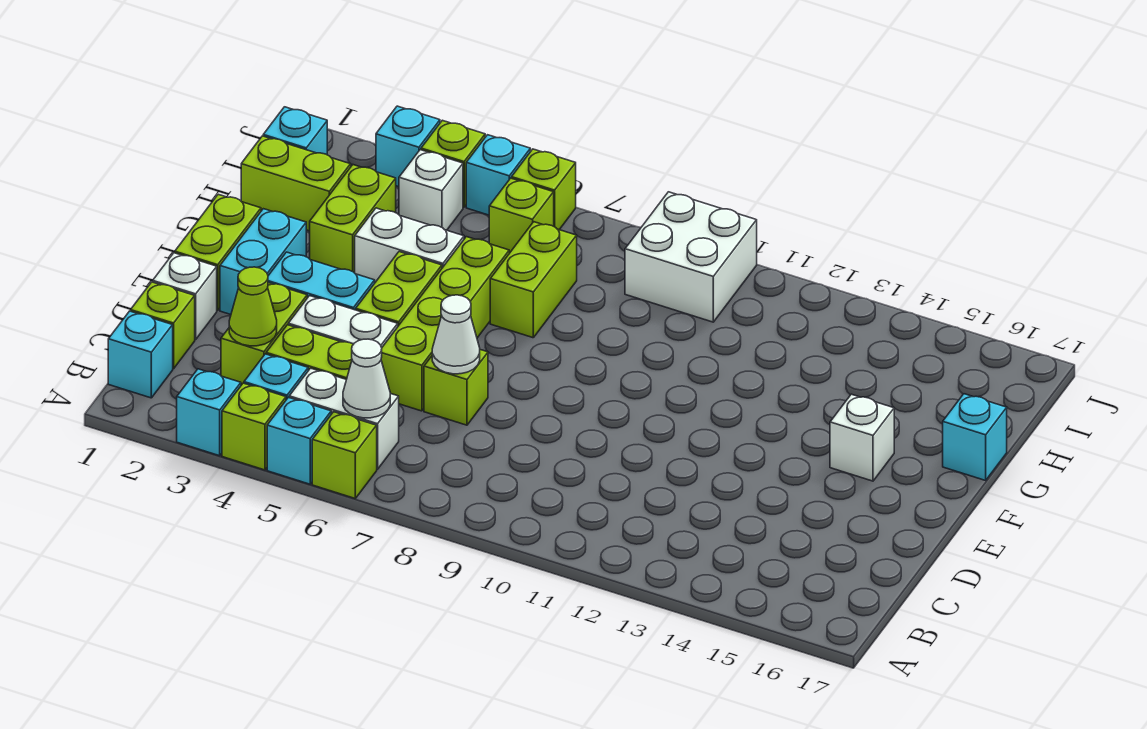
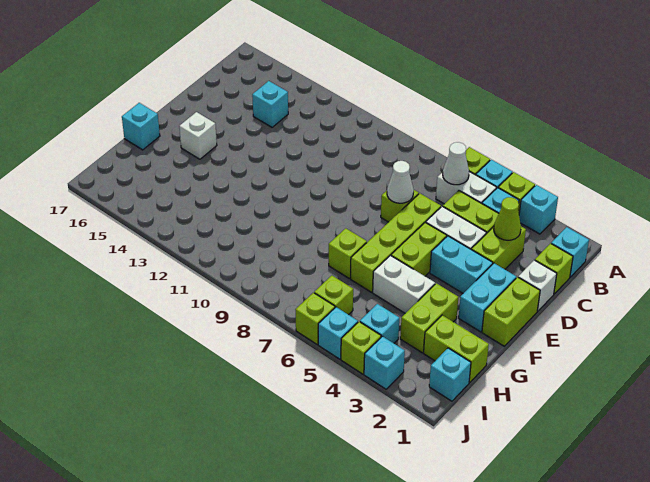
none -> cyan brick C14 level 1
lime brick G7:H7 level 1 -> lime brick G7 level 1
white brick I4 level 1 -> cyan brick I4 level 1
white brick I9:J10 level 1 -> none

